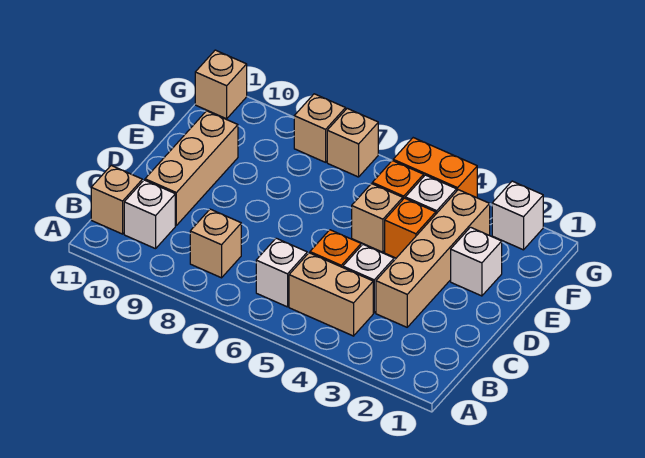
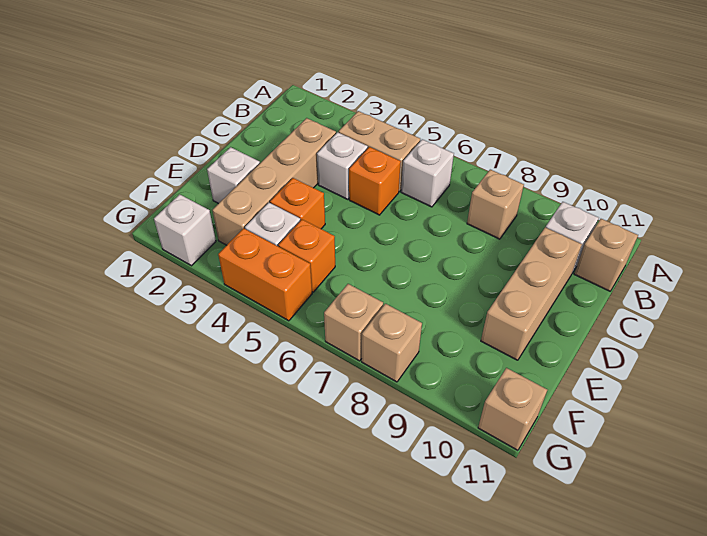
tan brick E5 level 1 -> none

